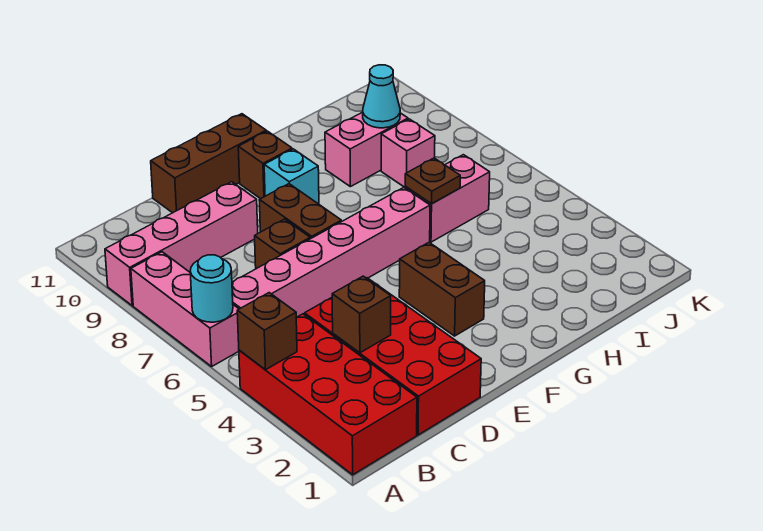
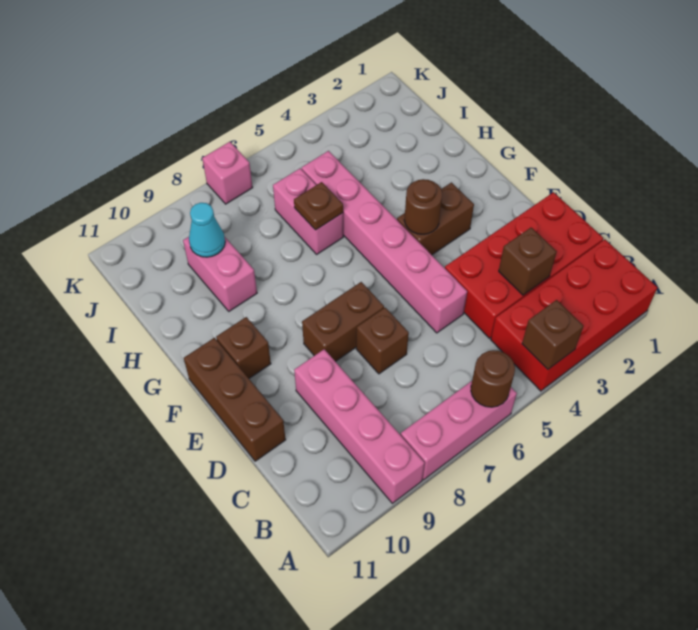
cyan round brick A6 level 2 -> brown round brick A6 level 2
pink brick B6:G6 level 1 -> pink brick D5:I5 level 1
none -> brown round brick F4 level 2
cyan brick F9 level 1 -> none
pink brick I8 level 1 -> pink brick K7 level 1

